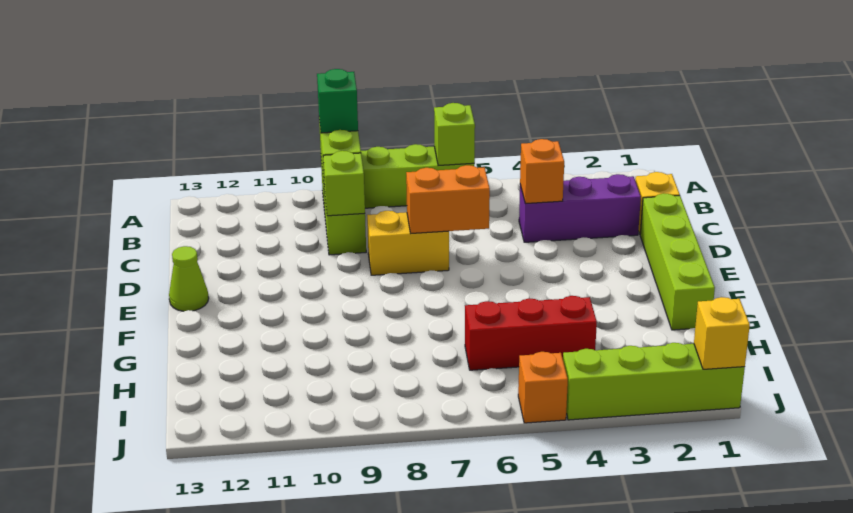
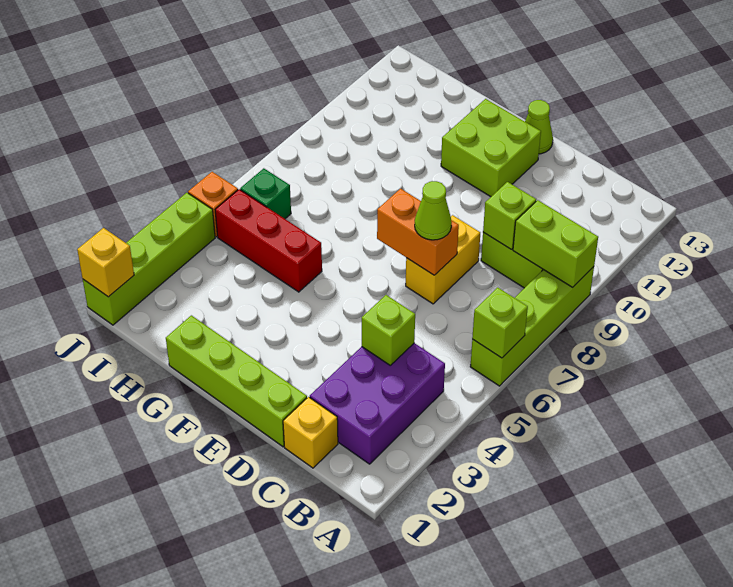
green brick A9 level 3 -> green brick I6 level 1
purple brick C2:C4 level 1 -> purple brick B2:C4 level 1
orange brick C4 level 2 -> lime brick C4 level 2
orange brick D6:D7 level 2 -> orange brick D7:E7 level 2
none -> lime cone D7 level 3
none -> lime brick E11:F12 level 1
red brick H4:H6 level 1 -> red brick G5:I5 level 1

